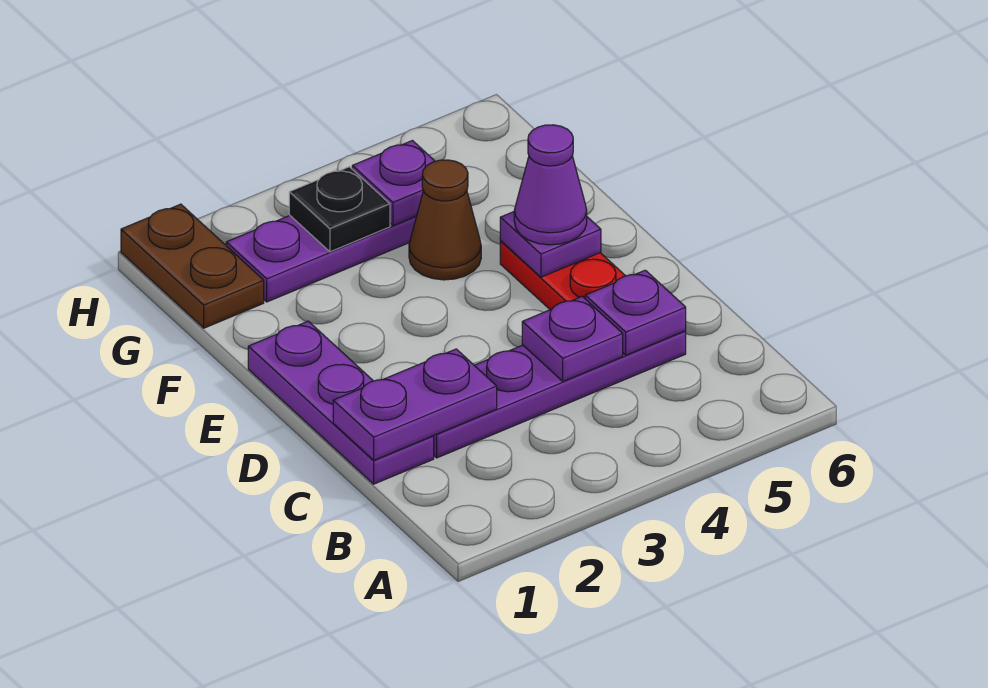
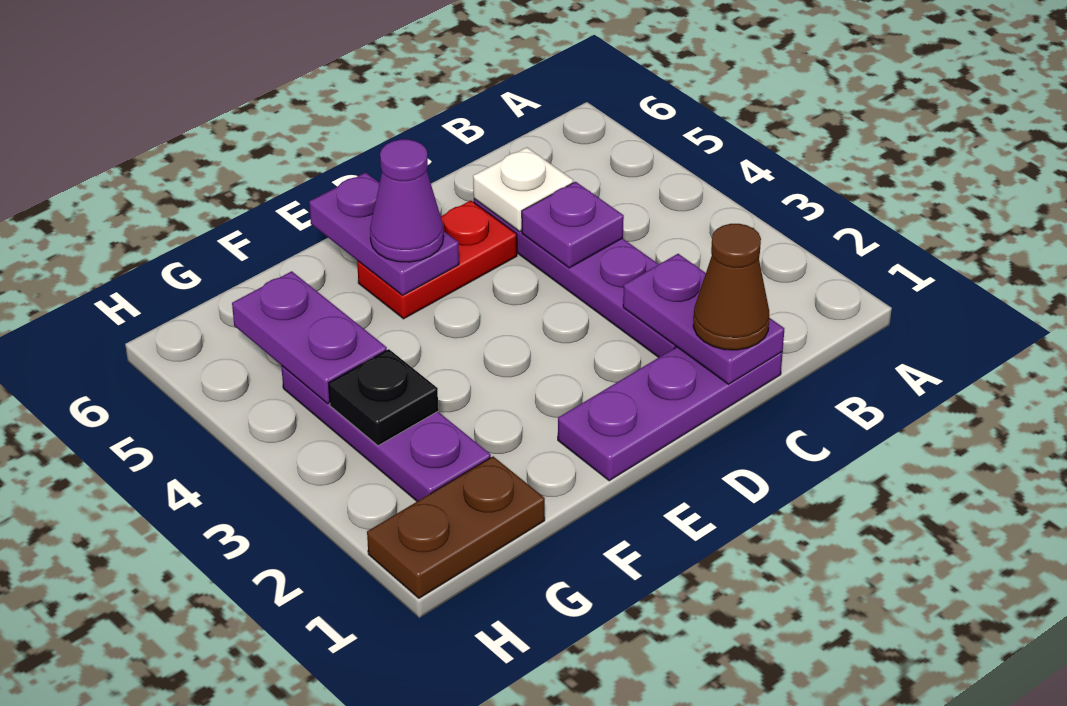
purple plate C5 level 2 -> white plate C5 level 2
purple plate E5 level 2 -> purple plate E5:E6 level 2
brown cone F4 level 1 -> brown cone C1 level 3
purple plate G4 level 2 -> purple plate G4:G5 level 2

